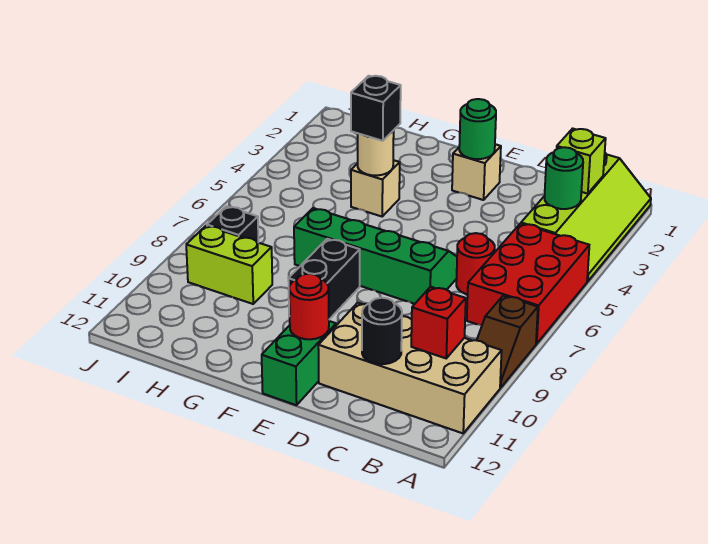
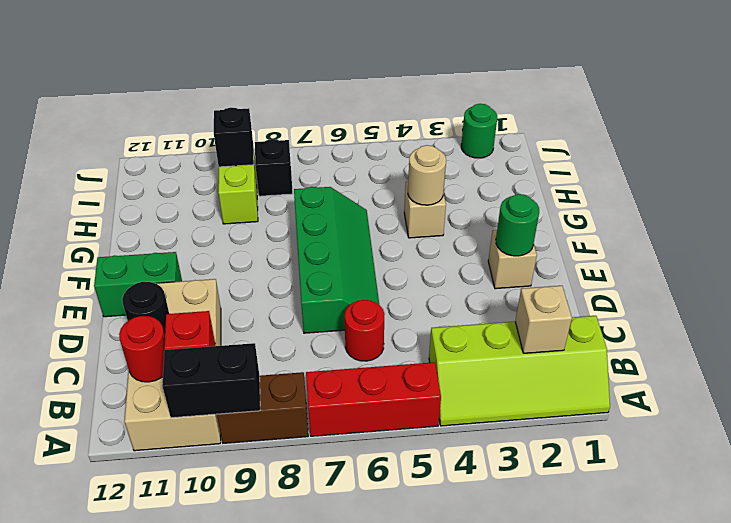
red brick A5:B7 level 1 -> red brick A5:A7 level 1
brown slope A8:A9 level 1 top 8 -> brown brick A8:A9 level 1
lime brick B2 level 2 -> tan brick B2 level 2
green round brick B3 level 2 -> green round brick J2 level 1
red round brick E11 level 2 -> red round brick B11 level 2
black brick F8:F9 level 1 -> black brick A9:A10 level 2
black brick G4 level 3 -> black brick I9 level 2

